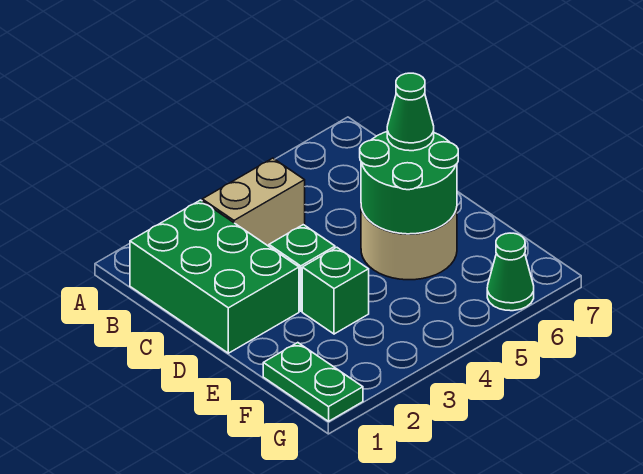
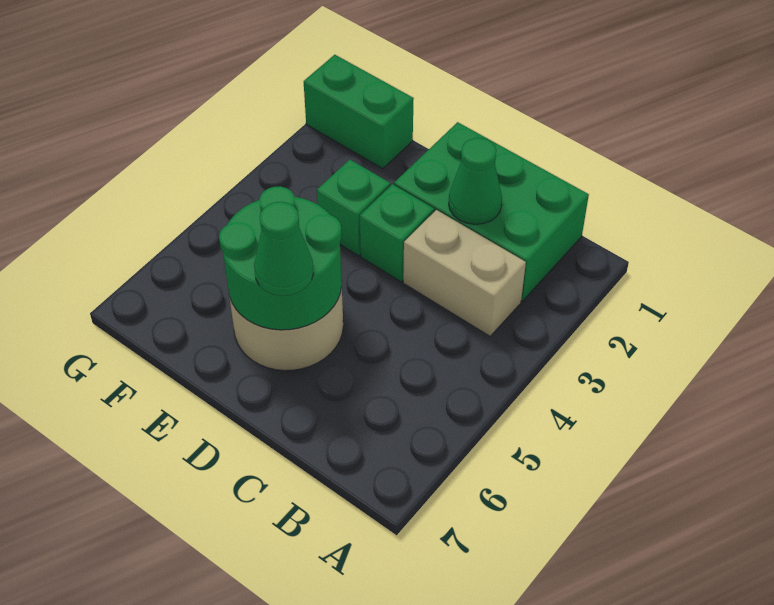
tan brick B3:B4 level 1 -> tan brick B3:C3 level 1
green plate F1:G1 level 1 -> green brick F1:G1 level 1
green cone G6 level 1 -> green cone C2 level 2

